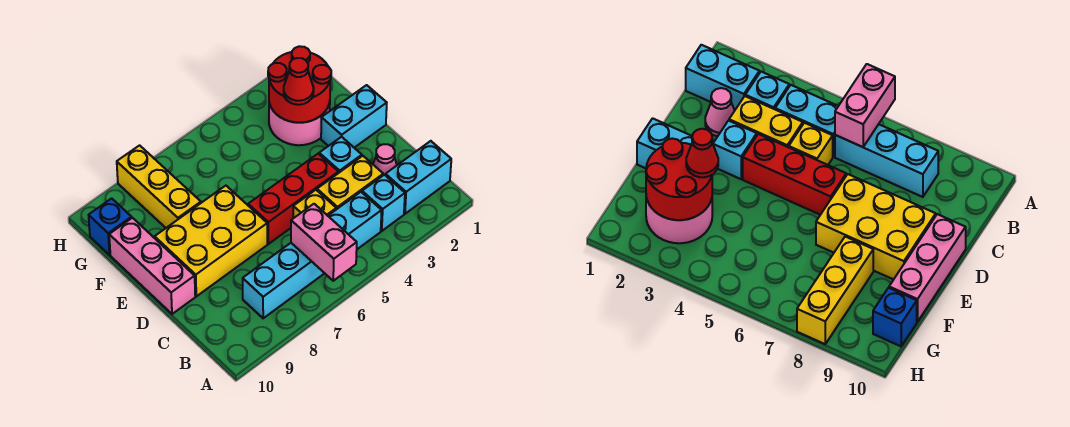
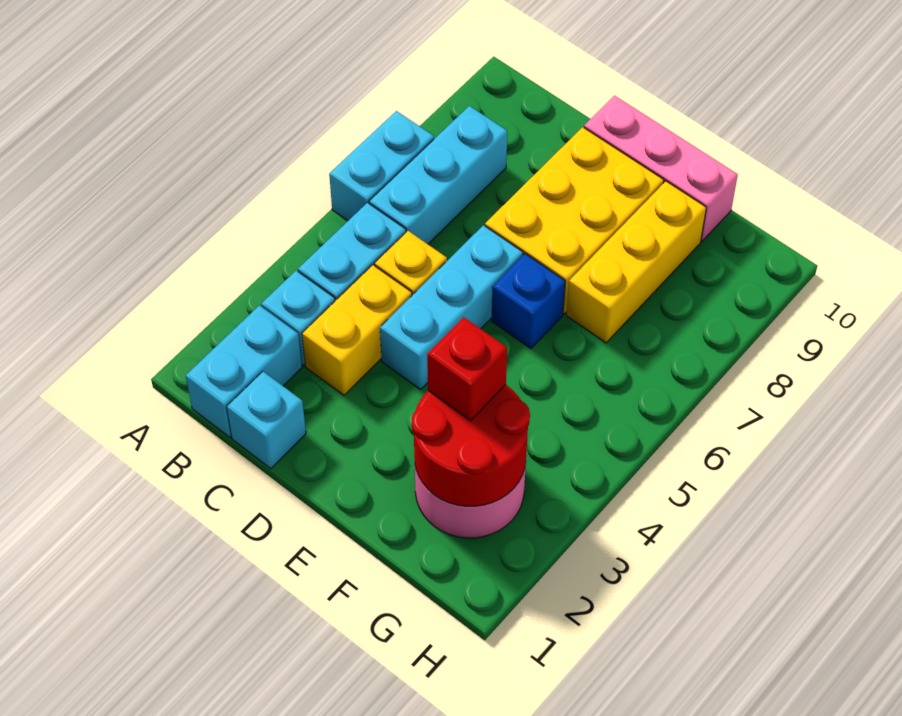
pink brick A6:B6 level 2 -> none
pink cone C2 level 1 -> none
cyan brick D3 level 1 -> cyan brick C1 level 1
red brick D4:D6 level 1 -> cyan brick D4:D6 level 1
cyan brick E1:E2 level 1 -> cyan brick A6:A7 level 1
red cone F3 level 3 -> red brick F3 level 3
yellow brick F8:H8 level 1 -> yellow brick F7:F9 level 1
blue brick G10 level 1 -> blue brick E6 level 1

